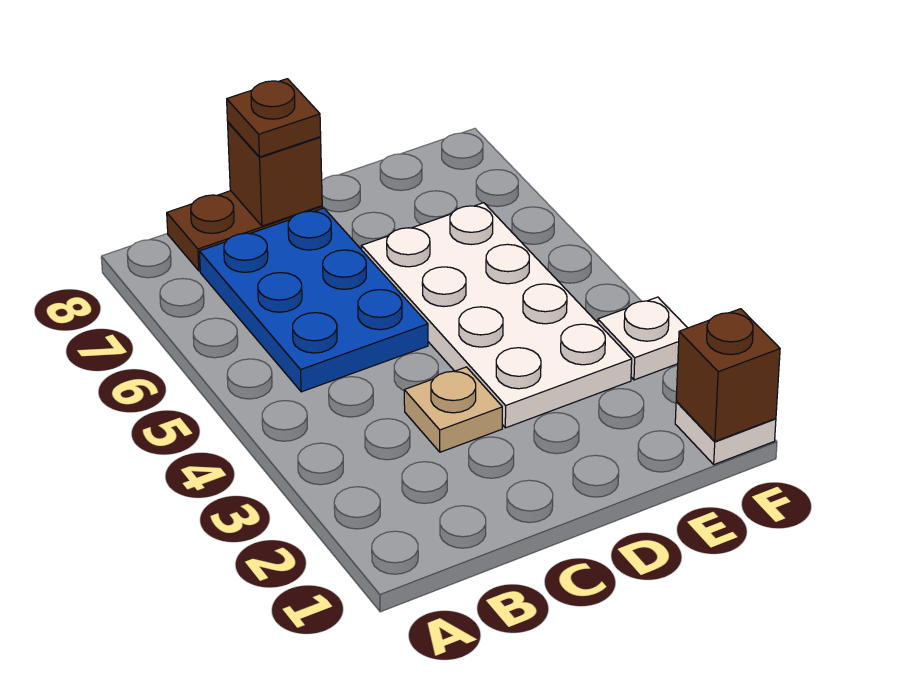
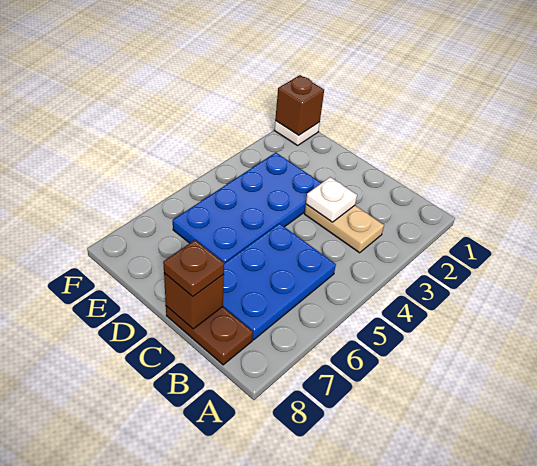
tan plate C3 level 1 -> tan plate B3:C3 level 1
white plate D3:E6 level 1 -> blue plate D3:E6 level 1
white plate F3 level 1 -> white plate C3 level 2

